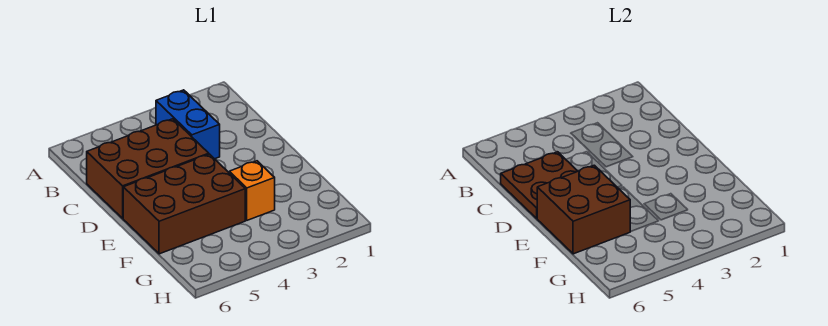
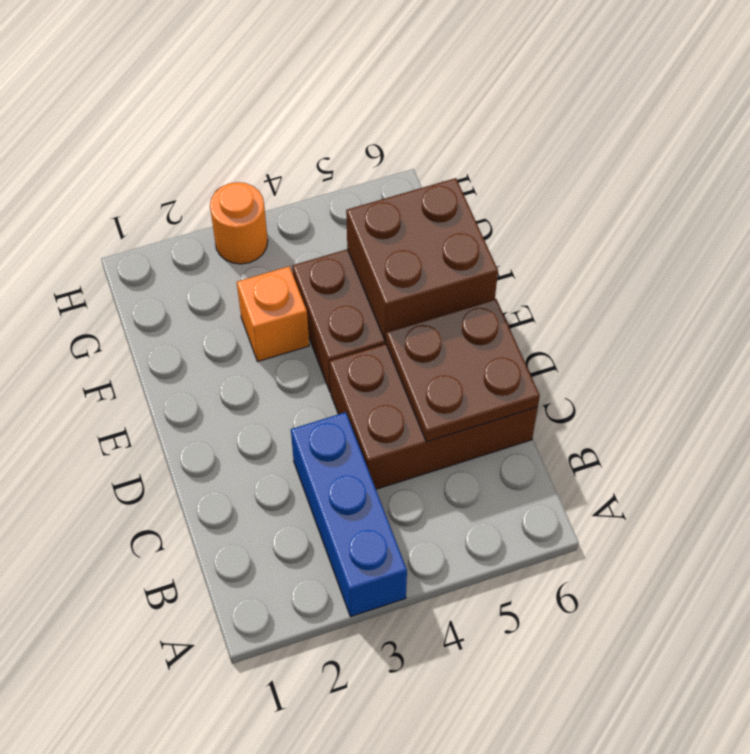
blue brick B3:C3 level 1 -> blue brick A3:C3 level 1
none -> orange round brick H3 level 1

